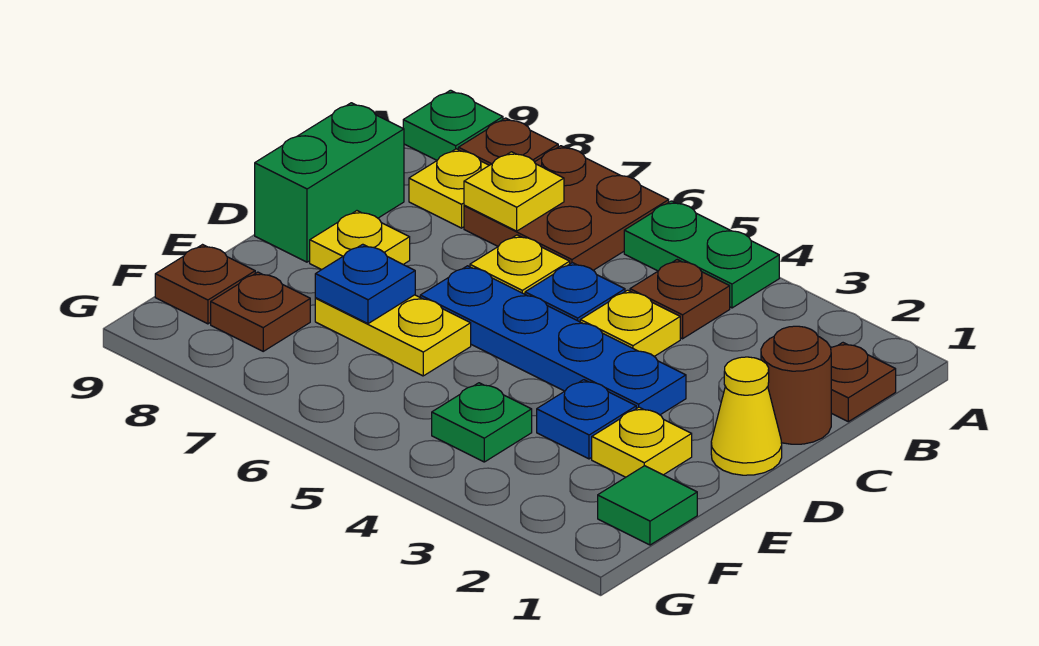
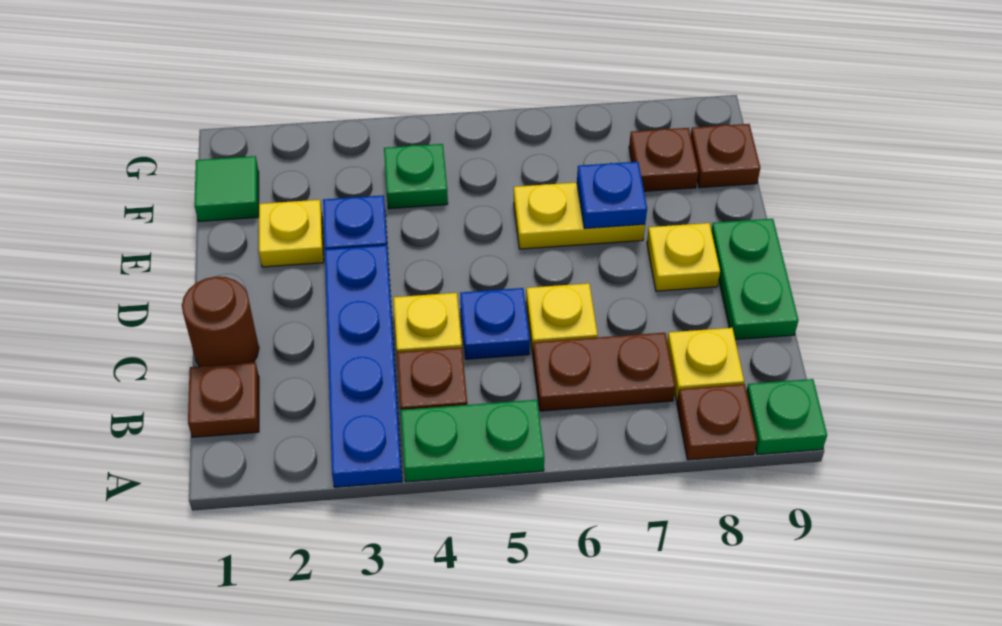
brown plate A6:B7 level 1 -> brown plate B6:B7 level 1
yellow plate B7 level 2 -> none
green brick C9:D9 level 1 -> green plate C9:D9 level 1
yellow cone D1 level 1 -> none
blue plate D3:D6 level 1 -> blue plate A3:D3 level 1

